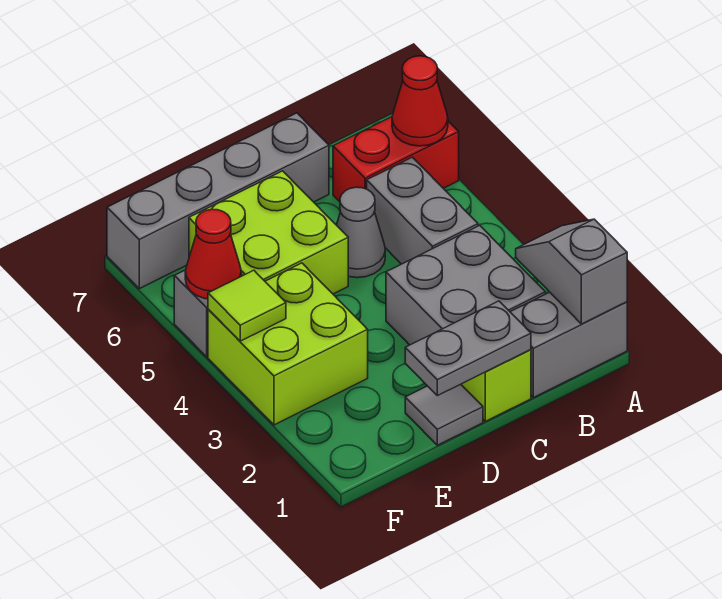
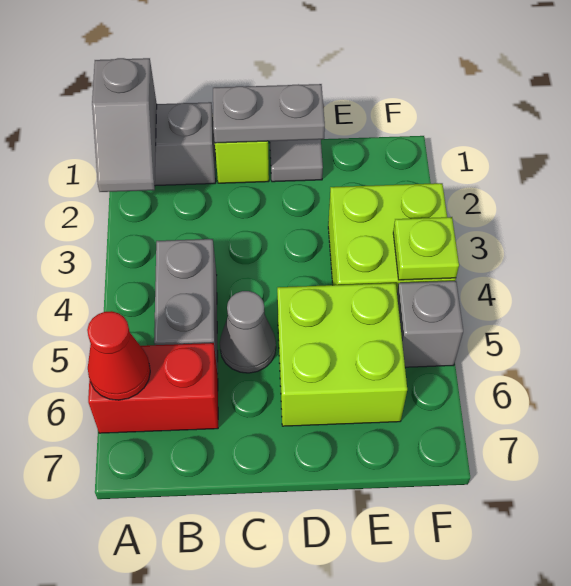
grey brick B2:C3 level 1 -> none
grey brick C7:F7 level 1 -> none
lime tile F4 level 2 -> lime plate F4 level 2
red cone F5 level 2 -> none

